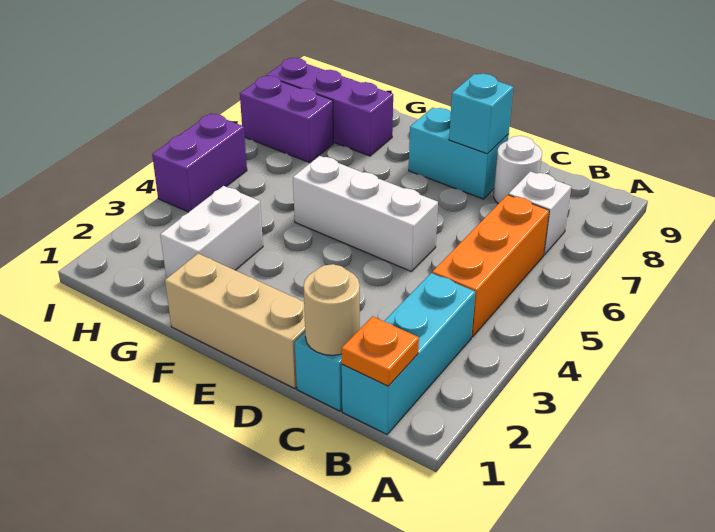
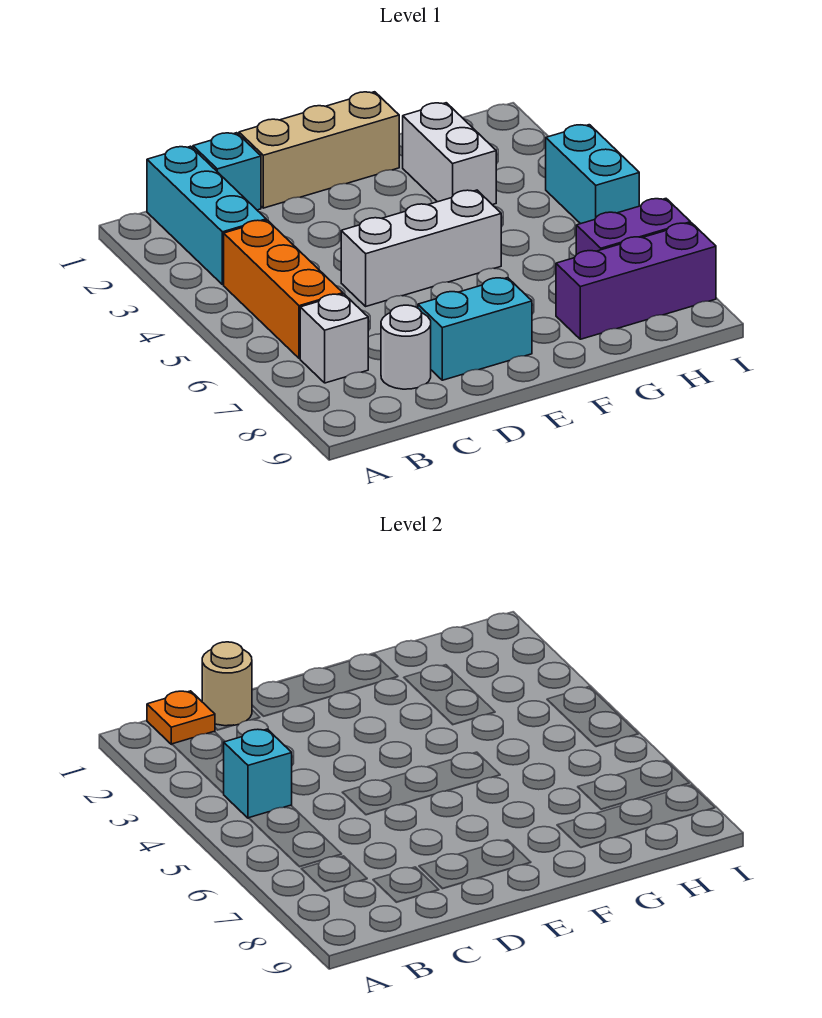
cyan brick D8 level 2 -> cyan brick B4 level 2
purple brick I4:I5 level 1 -> cyan brick I4:I5 level 1

